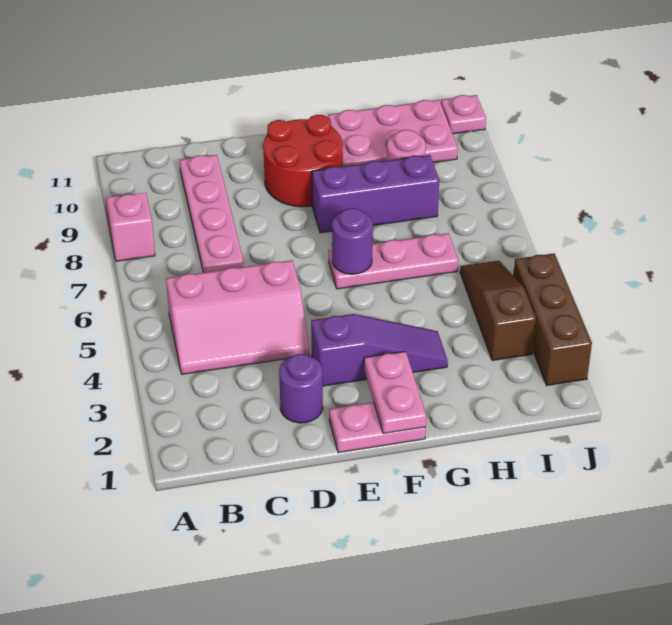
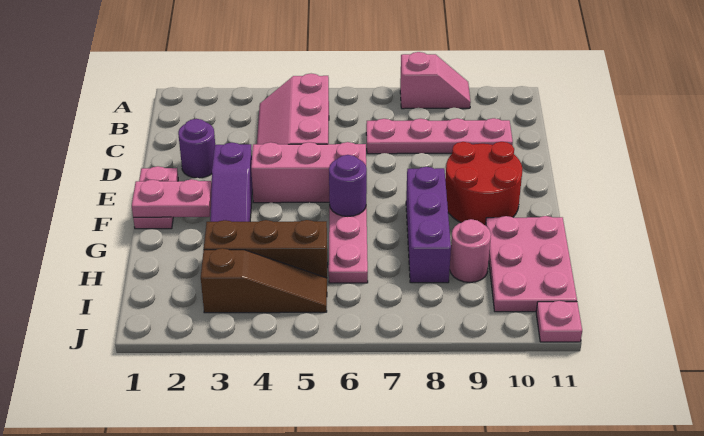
none -> pink brick E4:E6 level 1
brown brick J2:J4 level 1 -> brown brick H3:H5 level 1

